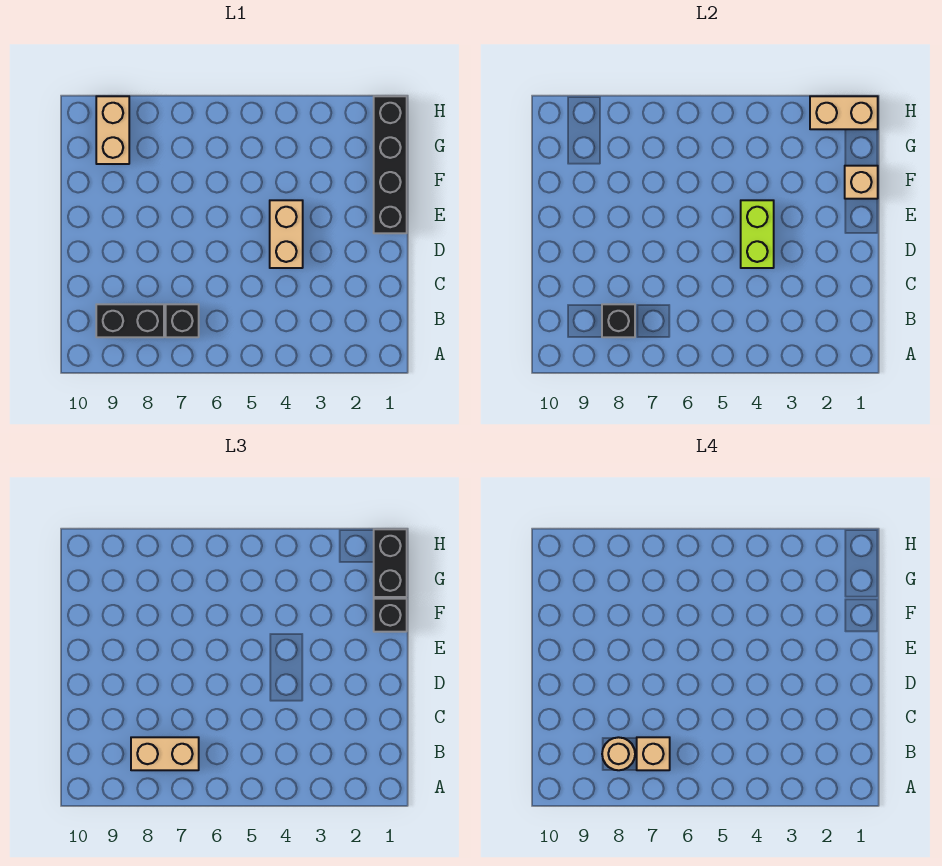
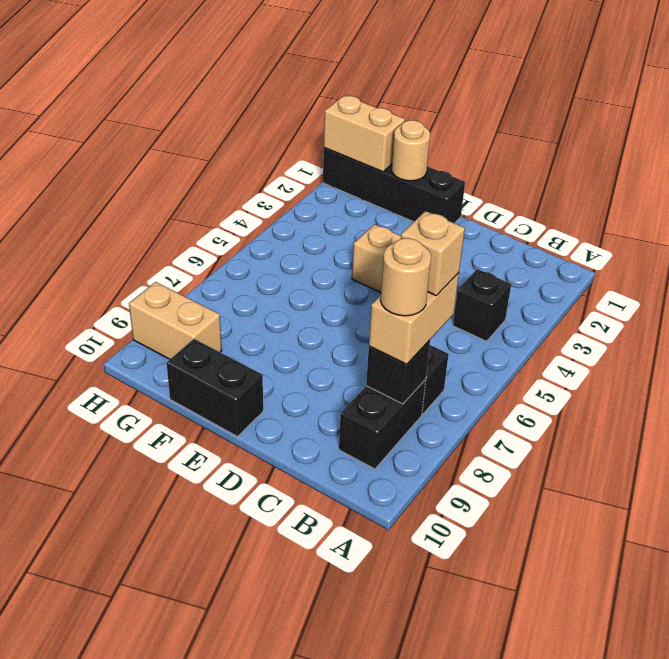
lime brick D4:E4 level 2 -> none
tan brick F1 level 2 -> tan round brick F1 level 2
black brick F1 level 3 -> black brick B4 level 1
black brick G1:H1 level 3 -> black brick E10:F10 level 1
tan brick H1:H2 level 2 -> tan brick G1:H1 level 2

